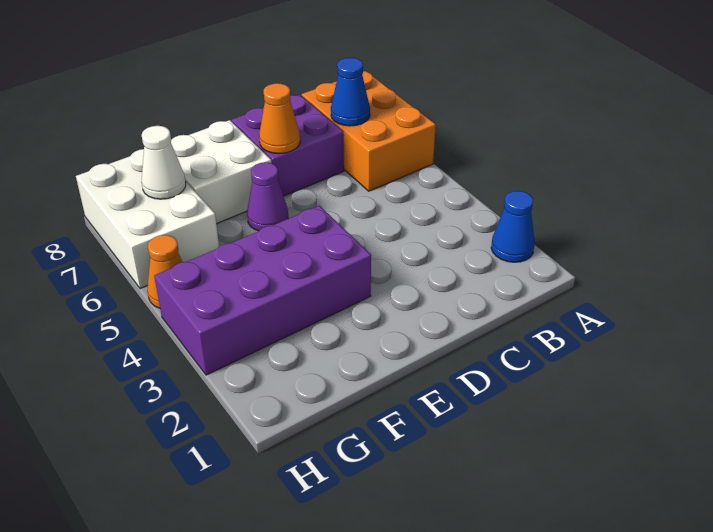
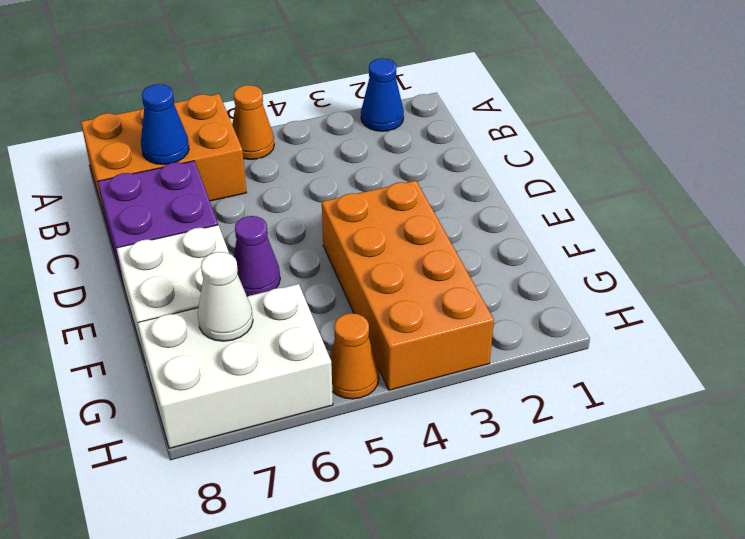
orange cone D7 level 2 -> orange cone A5 level 1
purple brick E3:H4 level 1 -> orange brick E3:H4 level 1

